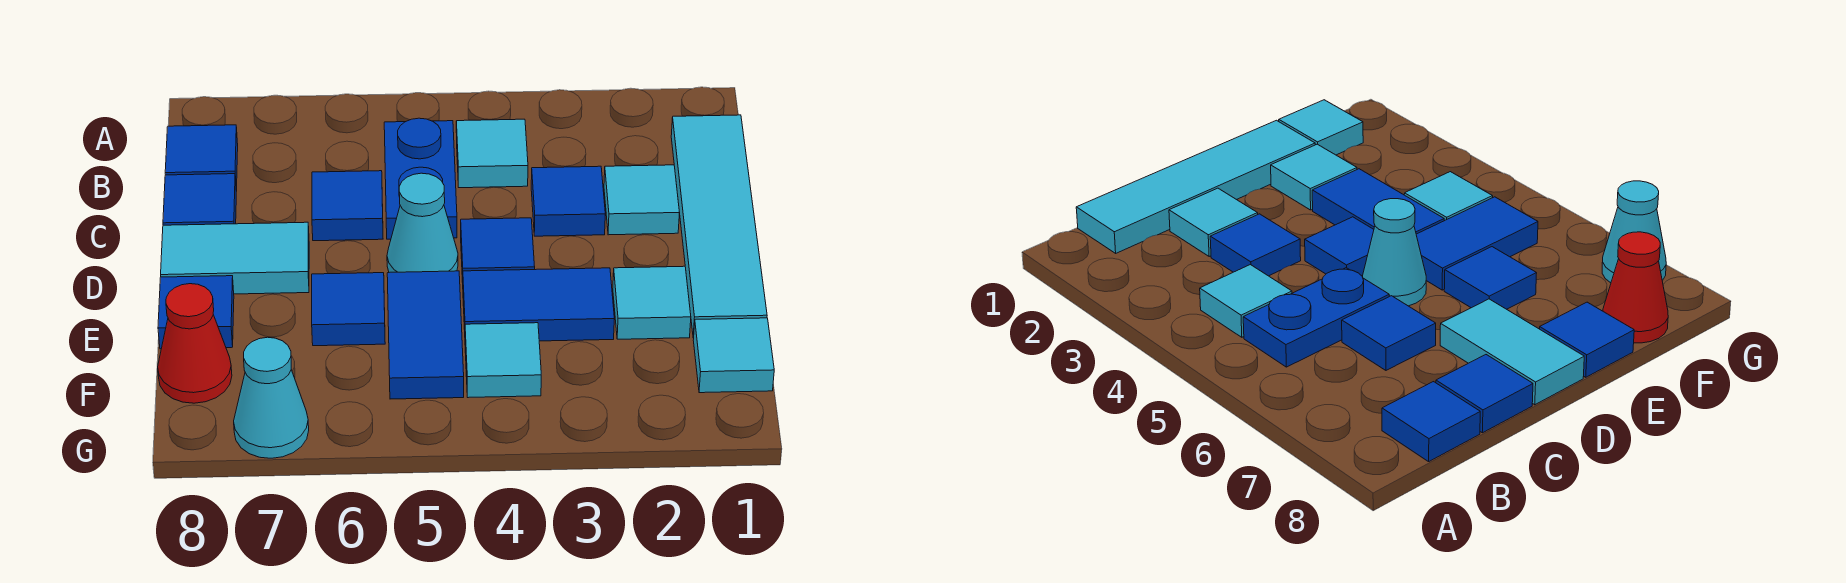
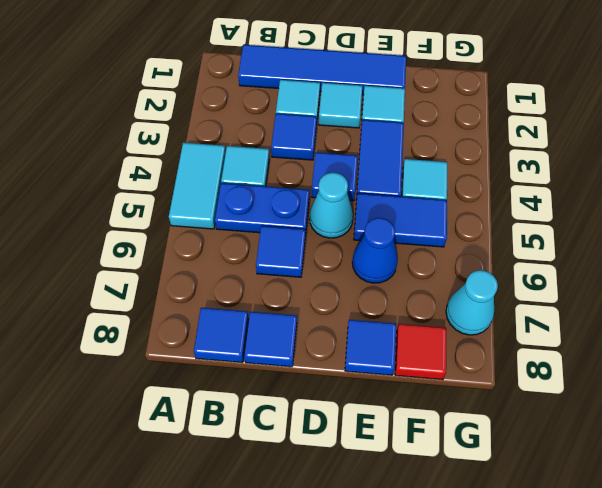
cyan tile B1:E1 level 1 -> blue tile B1:E1 level 1
cyan tile D7:D8 level 1 -> cyan tile A4:A5 level 1
blue tile E6 level 1 -> blue cone E6 level 1
cyan tile F1 level 1 -> cyan tile D2 level 1
red cone F8 level 1 -> red tile F8 level 1

